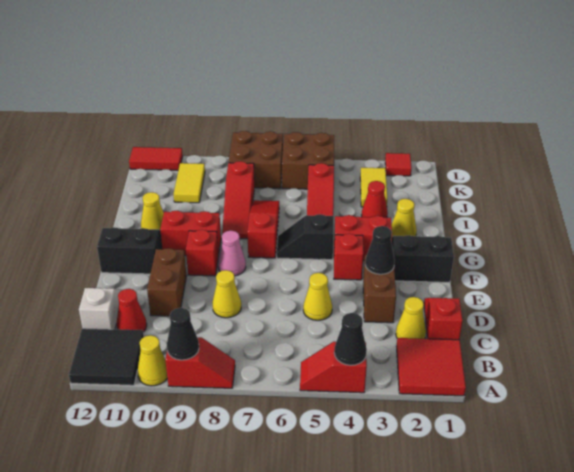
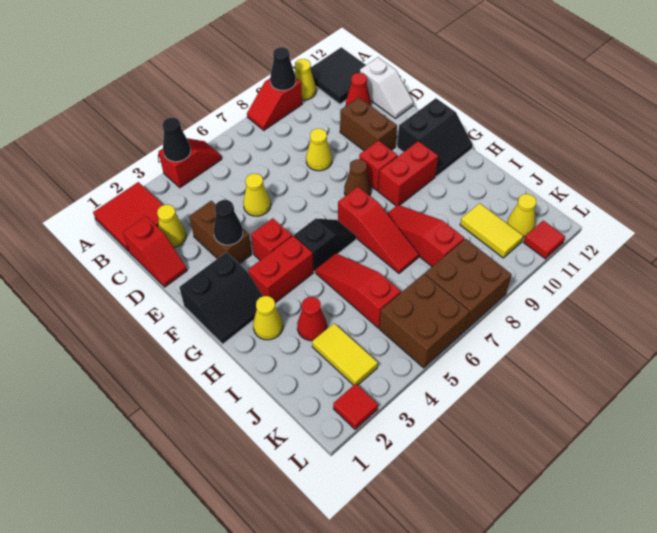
pink cone F8 level 1 -> brown cone F8 level 1
yellow cone H11 level 1 -> yellow cone K11 level 1
red tile L11:L12 level 1 -> red tile L11 level 1

